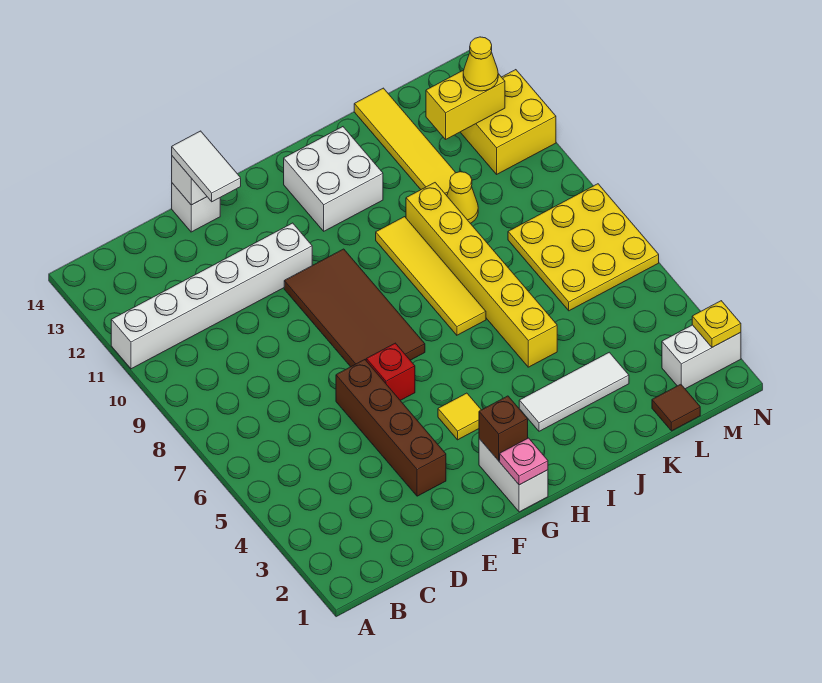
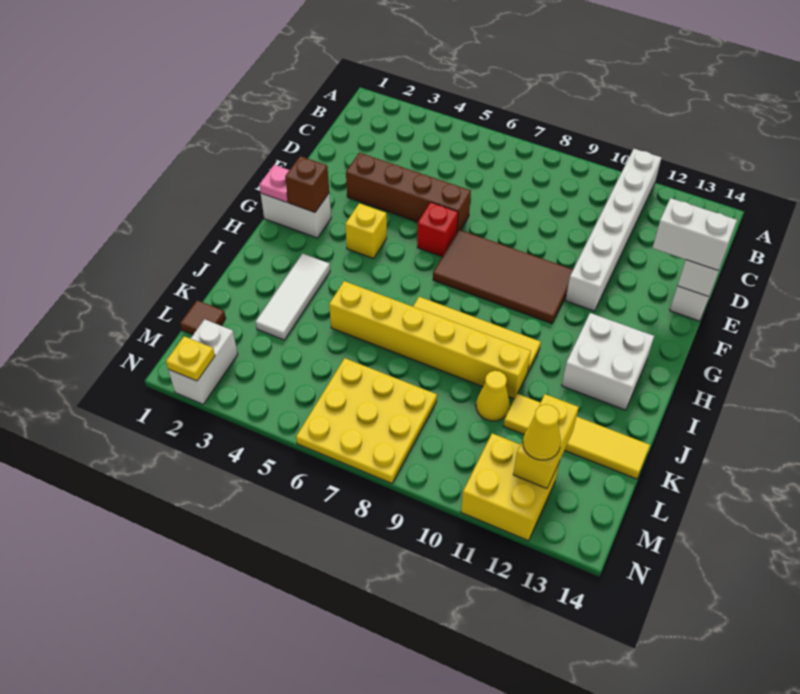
white tile E13:E14 level 3 -> white brick E13:E14 level 3
yellow tile G4 level 1 -> yellow brick G4 level 1

